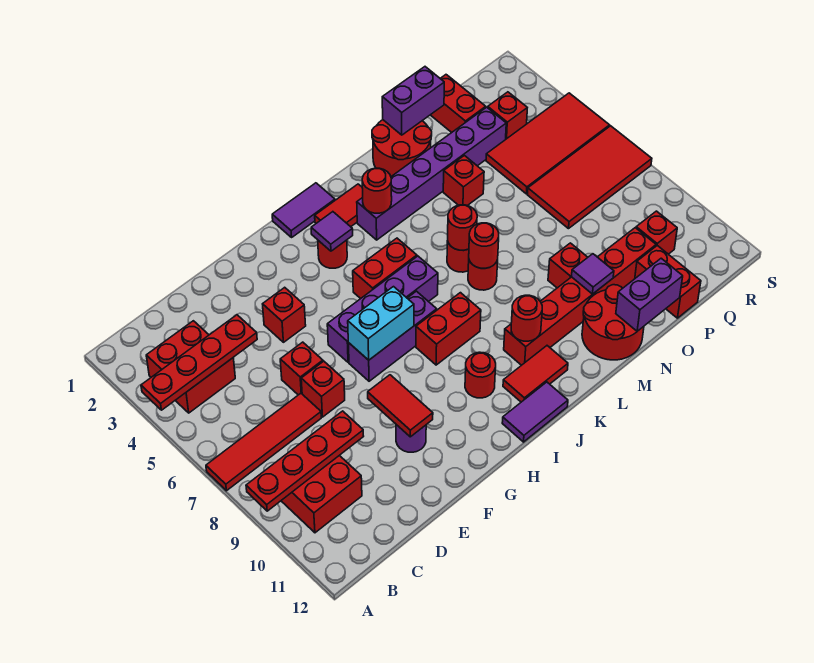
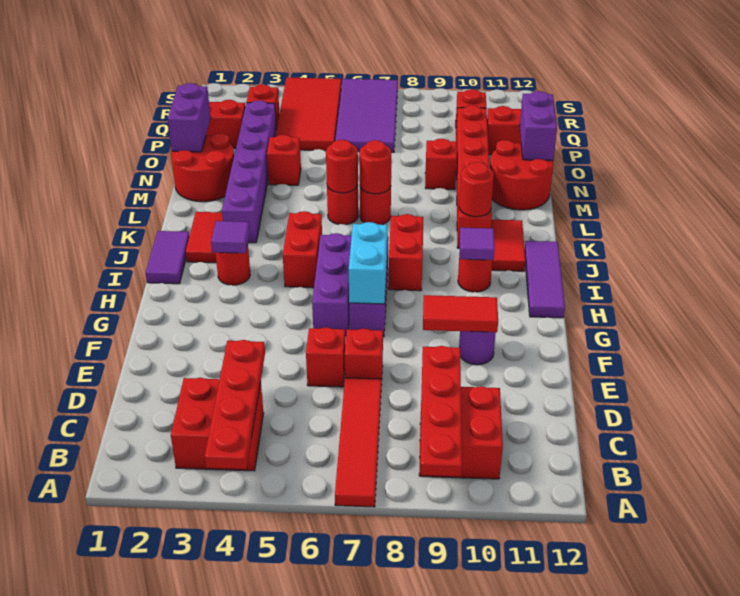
red brick F4 level 1 -> none
purple brick G6:J6 level 1 -> purple brick G6:I6 level 1
purple tile I12:J12 level 1 -> purple tile H12:J12 level 1
red round brick K3 level 2 -> none
purple tile N10 level 2 -> purple tile I10 level 2
red tile P6:S7 level 1 -> purple tile P6:S7 level 1

